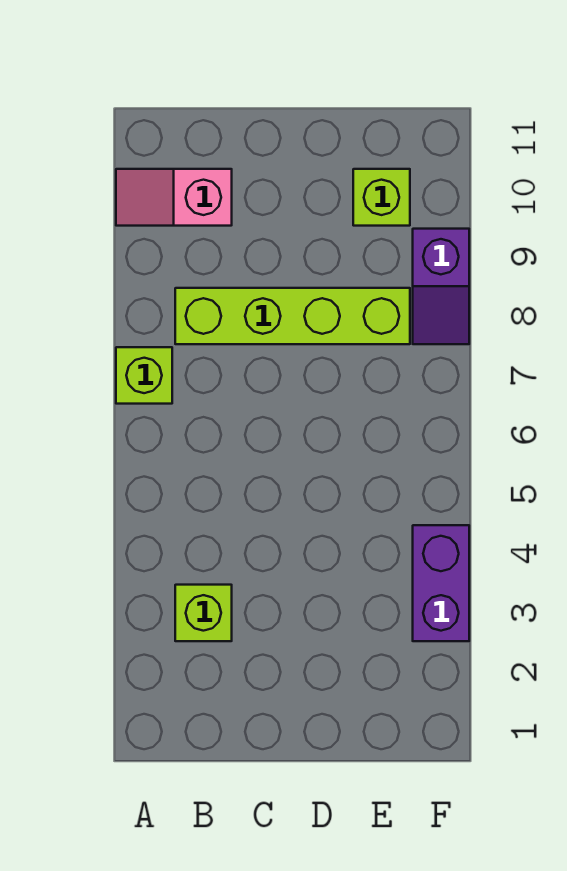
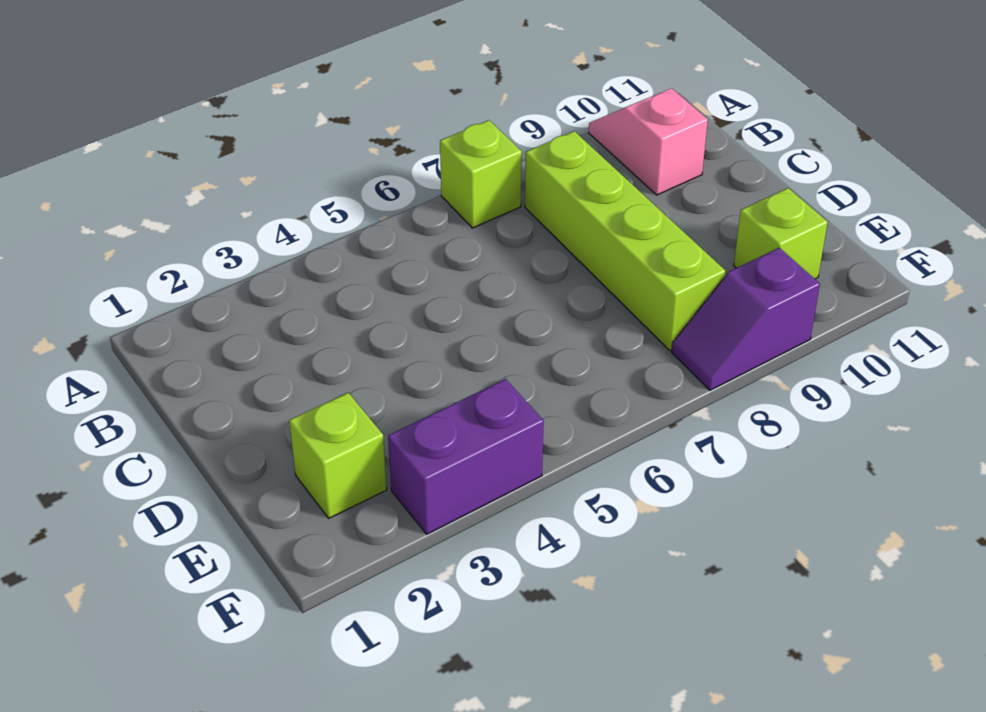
lime brick B3 level 1 -> lime brick E2 level 1

